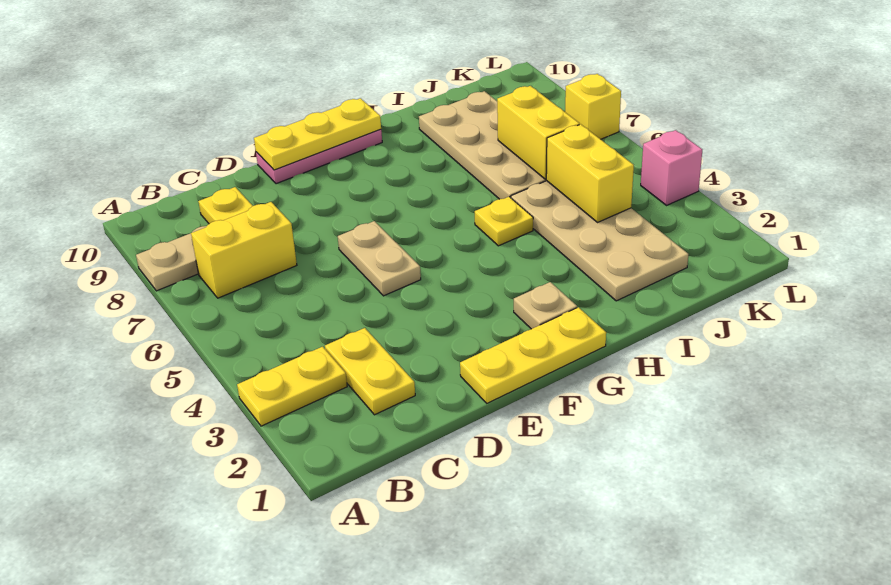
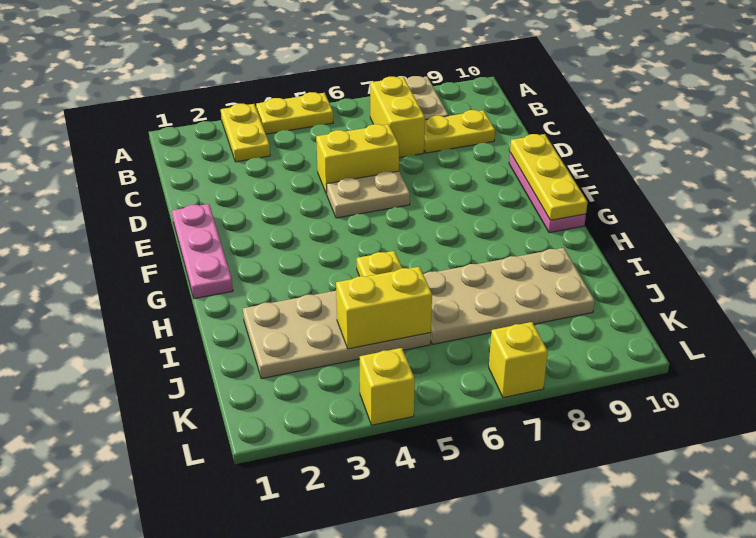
yellow plate C2:C3 level 1 -> yellow plate A4:A5 level 1
yellow plate E1:G1 level 1 -> pink plate E1:G1 level 1
tan plate G2 level 1 -> none
yellow brick J6:J7 level 2 -> yellow brick D5:D6 level 1
pink brick L4 level 1 -> yellow brick L4 level 1

